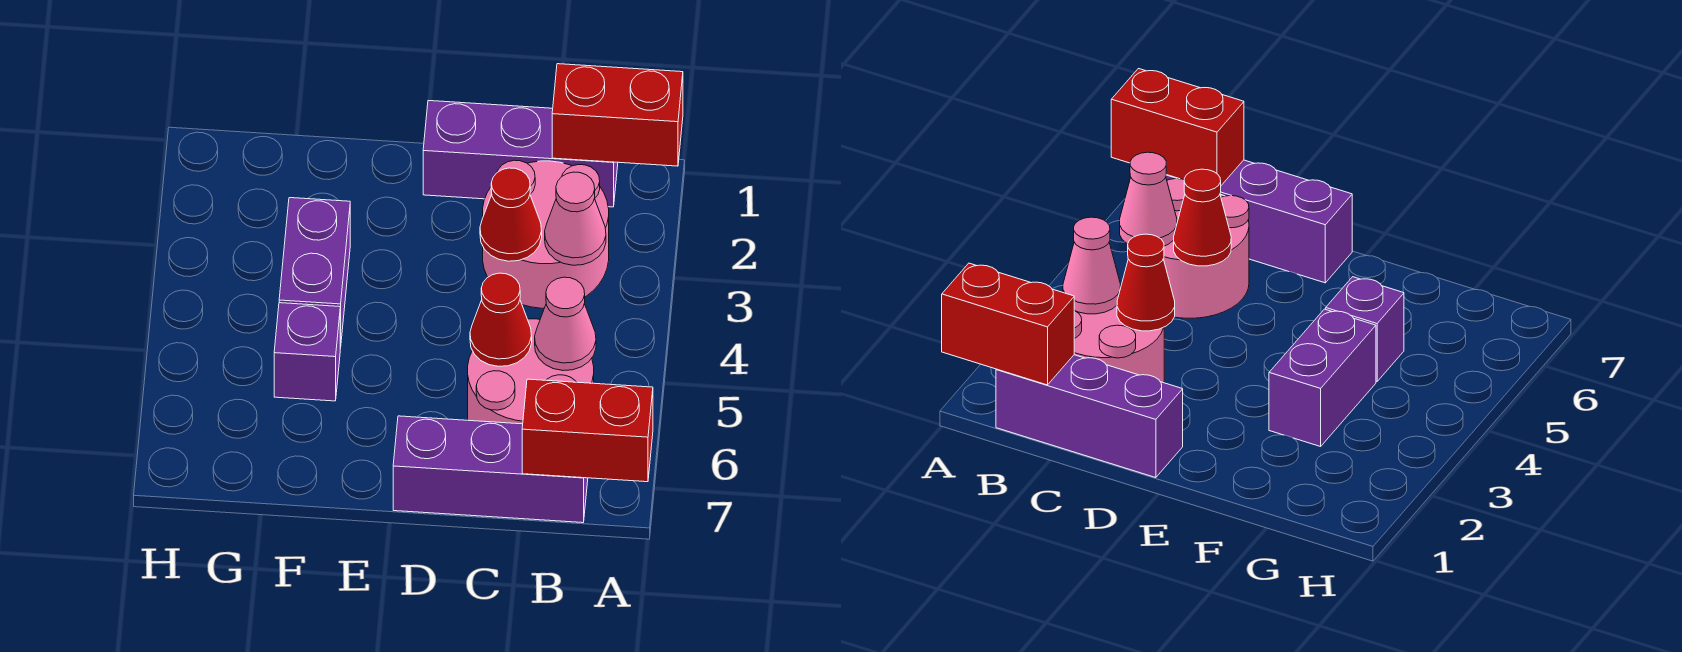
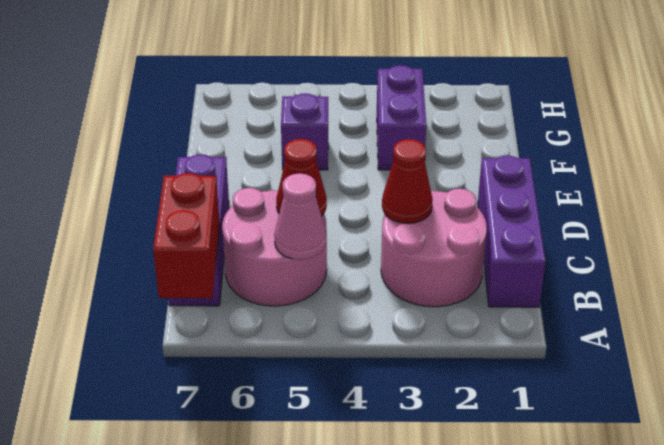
red brick A1:B1 level 2 -> none
pink cone B3 level 2 -> none
purple brick F3:F4 level 1 -> purple brick F3:G3 level 1

